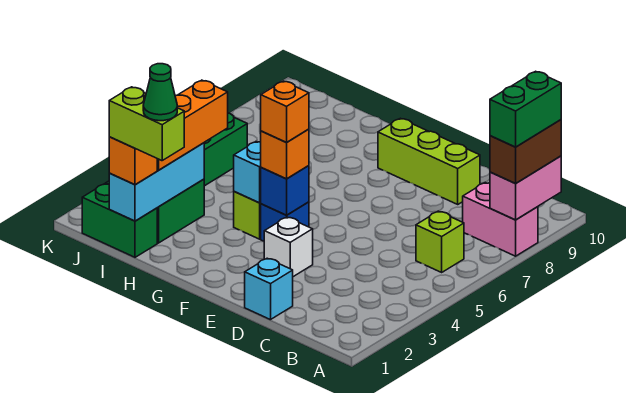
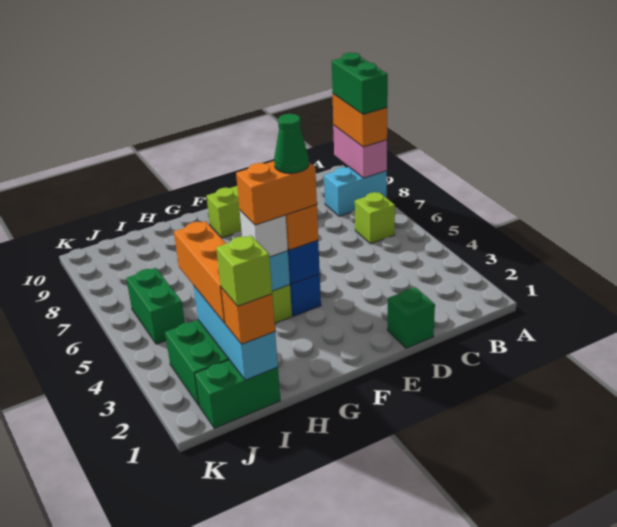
pink brick A8:B8 level 1 -> cyan brick A8:B8 level 1
brown brick A8:A9 level 3 -> orange brick A8:A9 level 3
cyan brick D1 level 1 -> green brick D1 level 1
white brick E3 level 1 -> white brick G4 level 3
orange brick F4 level 4 -> orange brick F4:G4 level 4
lime brick H1:I1 level 4 -> lime brick I1 level 4
green cone H1 level 5 -> green cone F4 level 5

